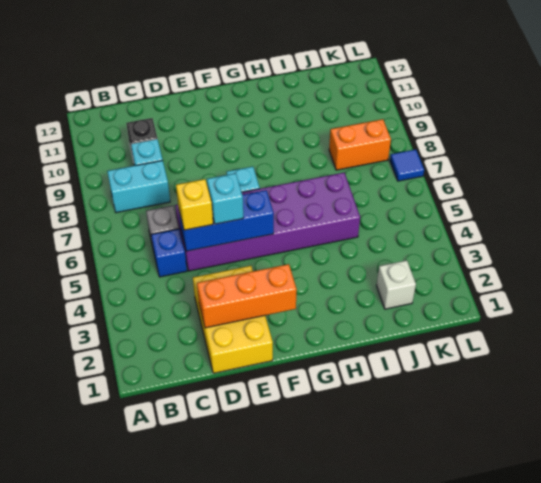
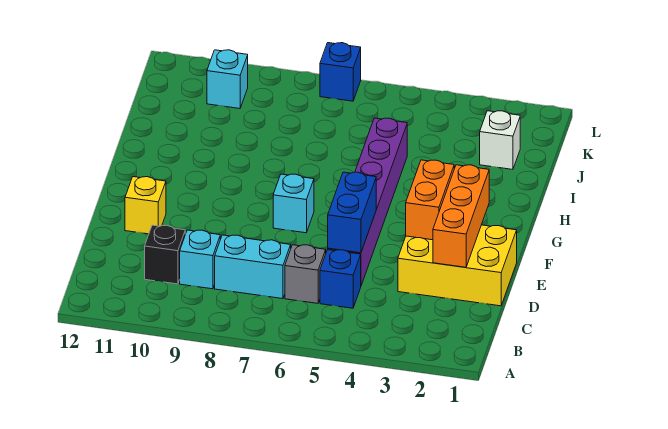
cyan brick B8:C8 level 1 -> cyan brick C7:C8 level 1
purple brick D5:I6 level 1 -> purple brick D5:I5 level 1
blue brick D5:F5 level 2 -> blue brick D5:E5 level 2
yellow brick D5 level 3 -> yellow brick E11 level 1
cyan brick E5 level 3 -> cyan brick K10 level 1
orange brick J8:K8 level 1 -> orange brick E3:F3 level 2
blue tile L7 level 1 -> blue brick L7 level 1

